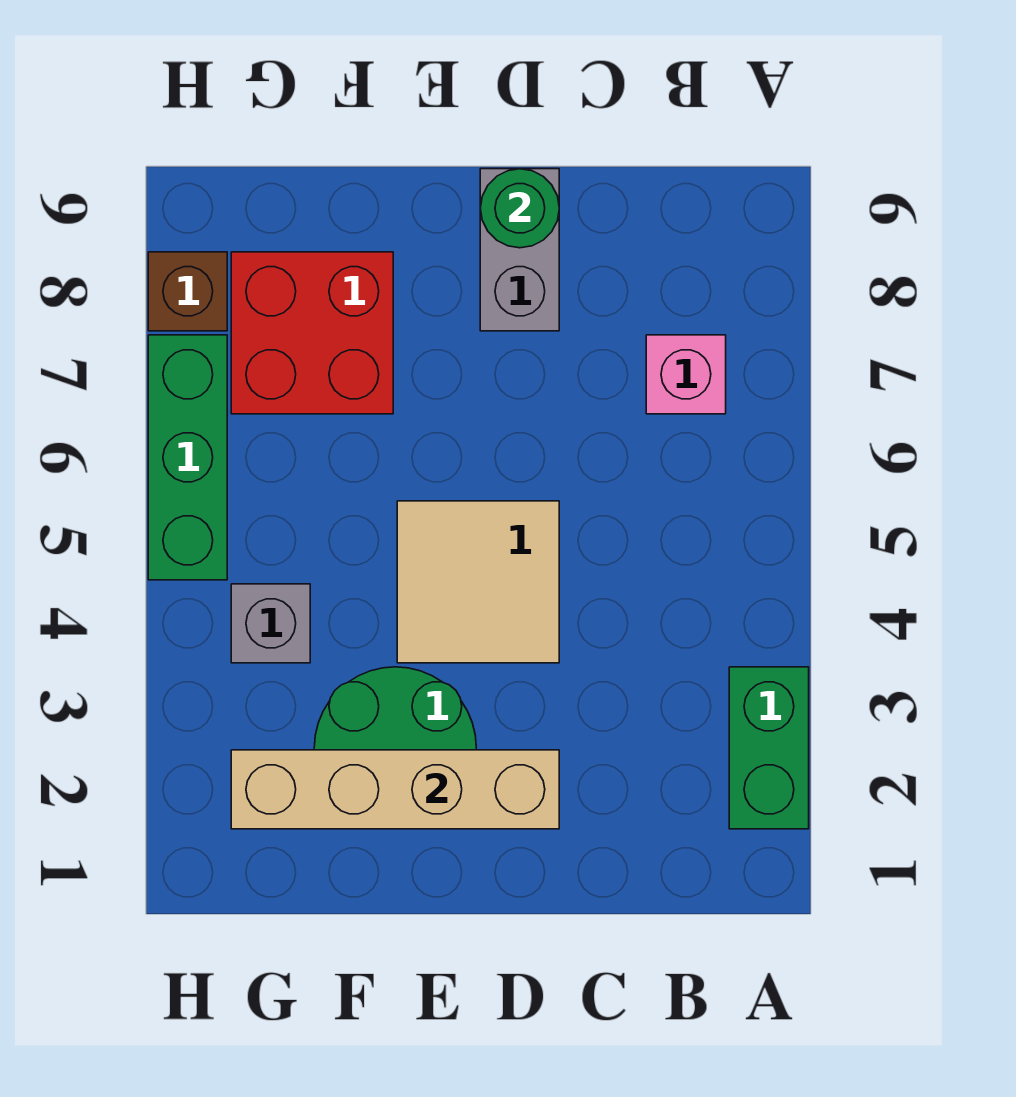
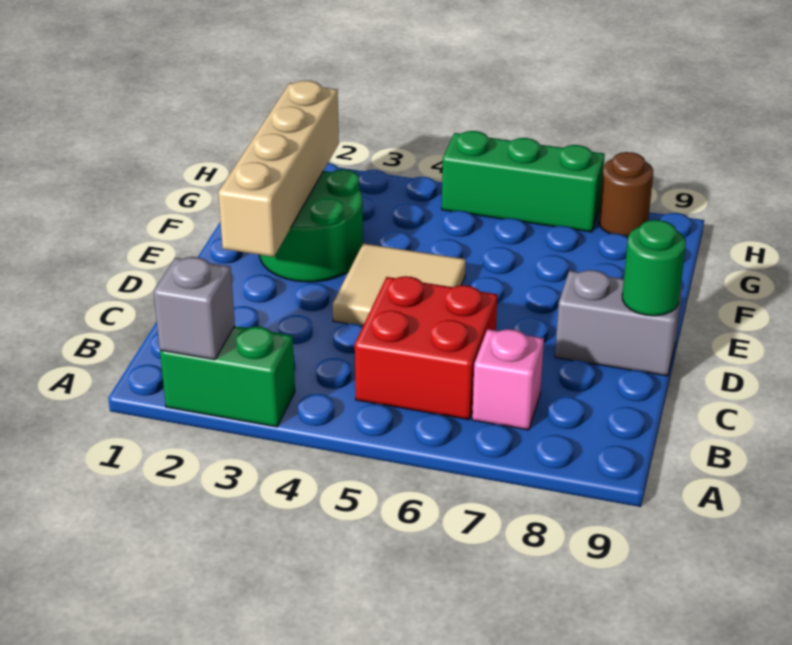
red brick F7:G8 level 1 -> red brick B5:C6 level 1
grey brick G4 level 1 -> grey brick A2 level 2
brown brick H8 level 1 -> brown round brick H8 level 1

